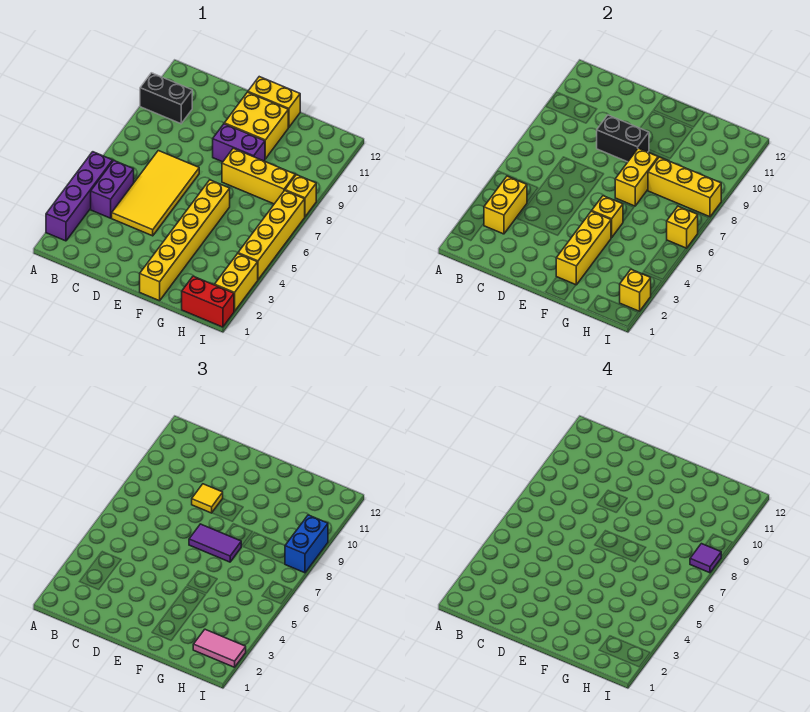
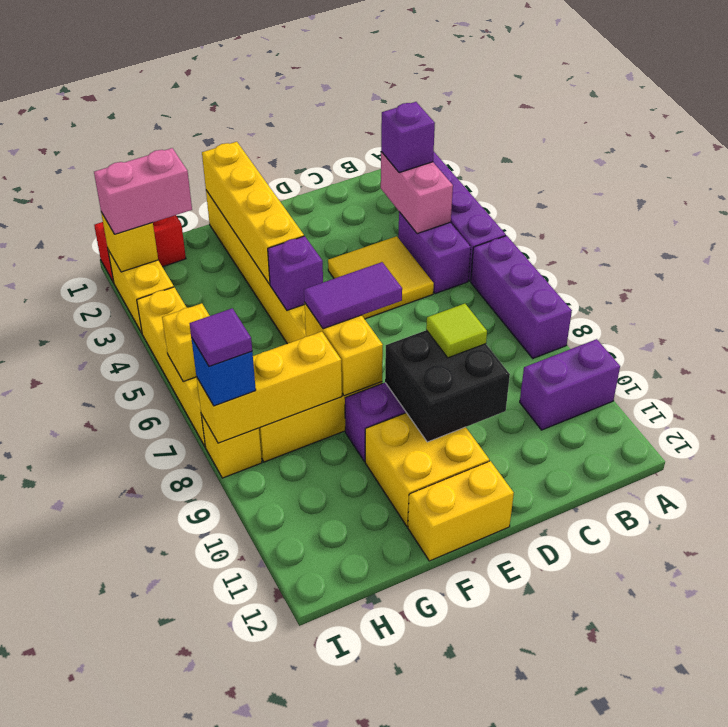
none -> purple brick A6:A8 level 1
black brick A10:B10 level 1 -> purple brick A10:B10 level 1
yellow brick B3:B4 level 2 -> pink brick B3:B4 level 2
none -> purple brick B3 level 3
yellow tile C4:D7 level 1 -> yellow tile C4:D5 level 1
black brick D9:E9 level 2 -> black brick D9:E10 level 2
yellow tile D9 level 3 -> lime tile D9 level 3
yellow brick F2:F4 level 2 -> yellow brick F1:F4 level 2
yellow brick F5 level 2 -> purple brick F5 level 2
pink tile H2:I2 level 3 -> pink brick H2:I2 level 3
blue brick I8:I9 level 3 -> blue brick I8 level 3

